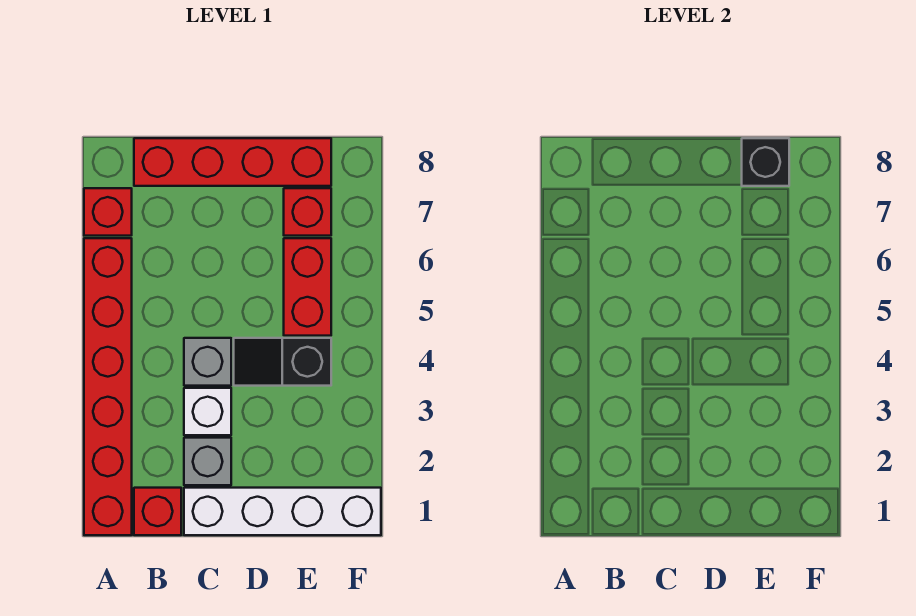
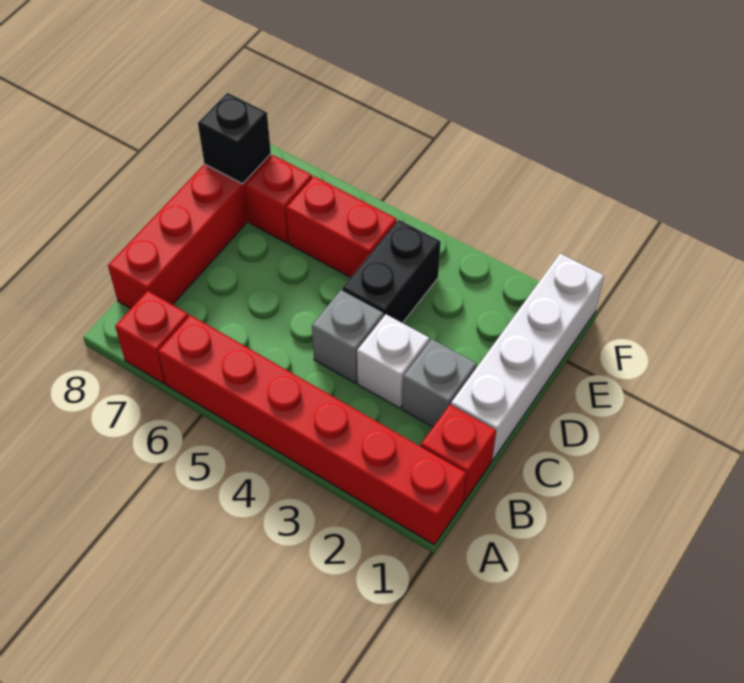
black slope D4:E4 level 1 top E -> black brick D4:E4 level 1

